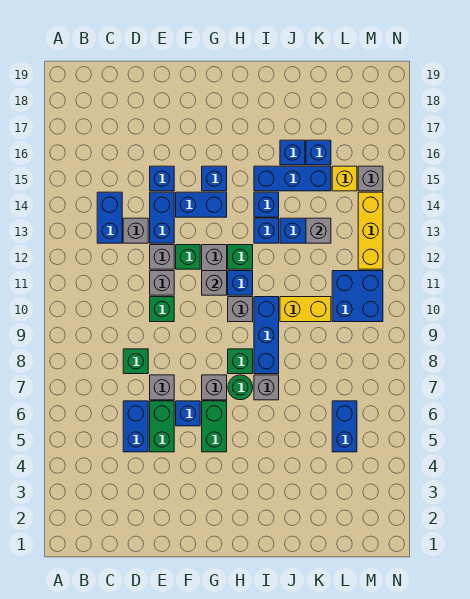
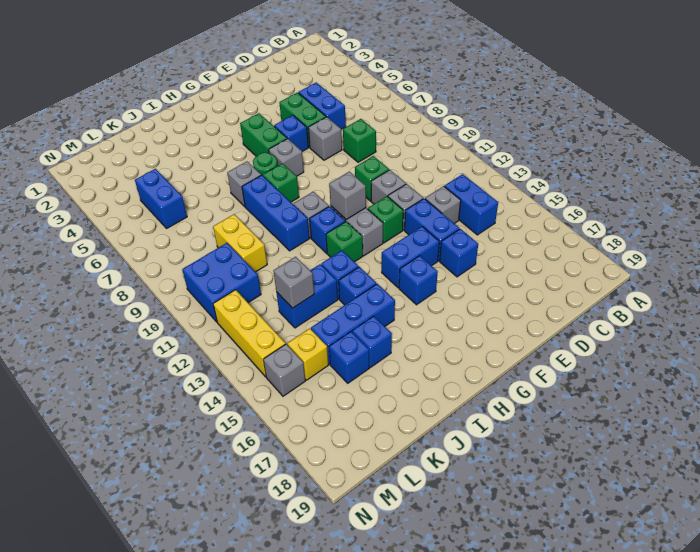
yellow brick J10:K10 level 1 -> yellow brick K9:K10 level 1

